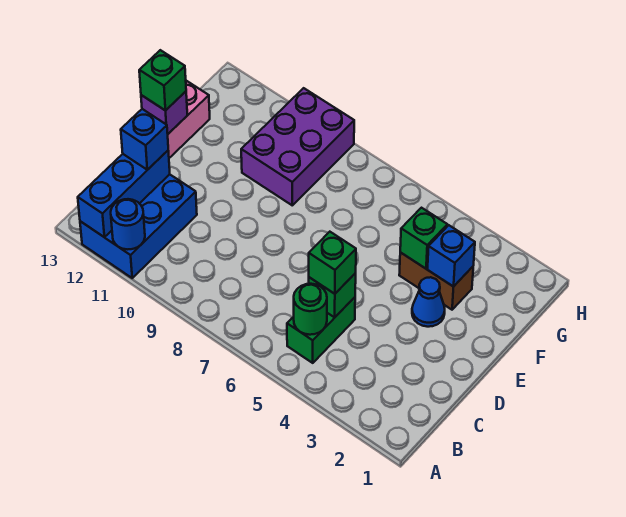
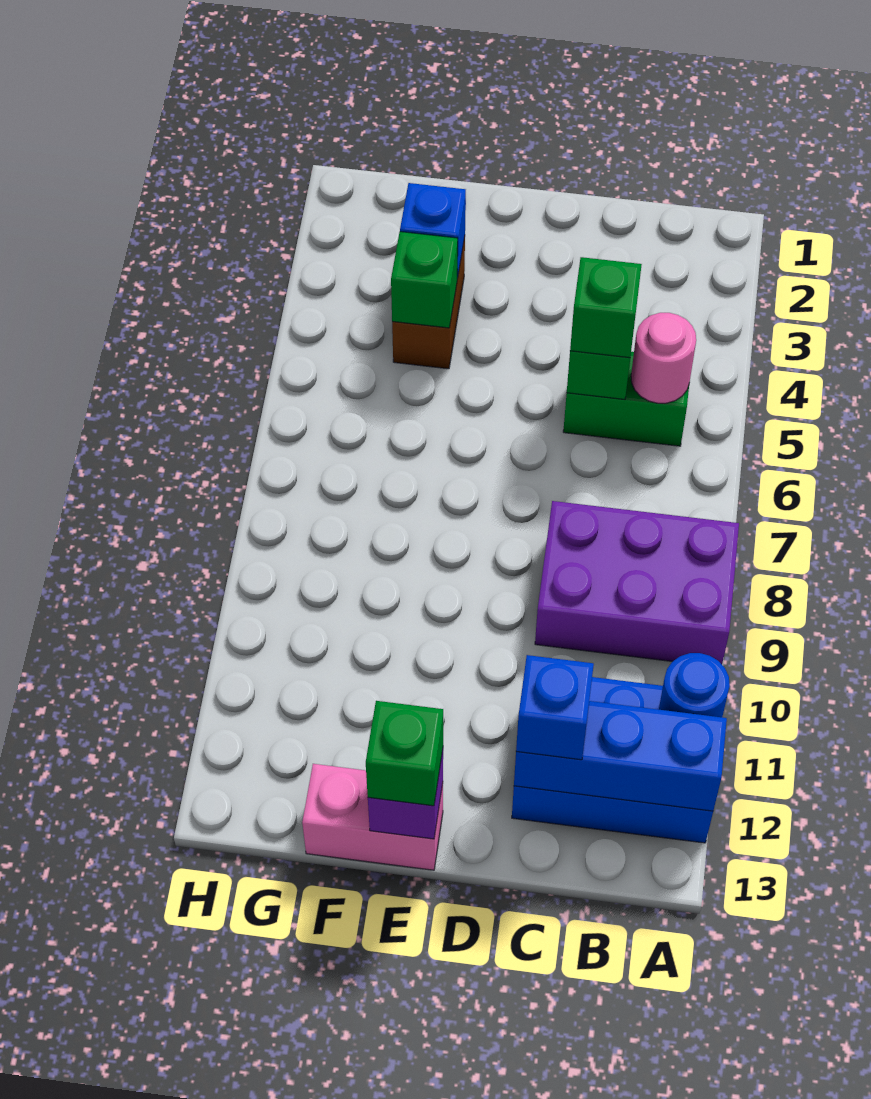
green round brick B5 level 2 -> pink round brick B5 level 2
blue cone E3 level 1 -> none
purple brick F9:H10 level 1 -> purple brick A8:C9 level 1

